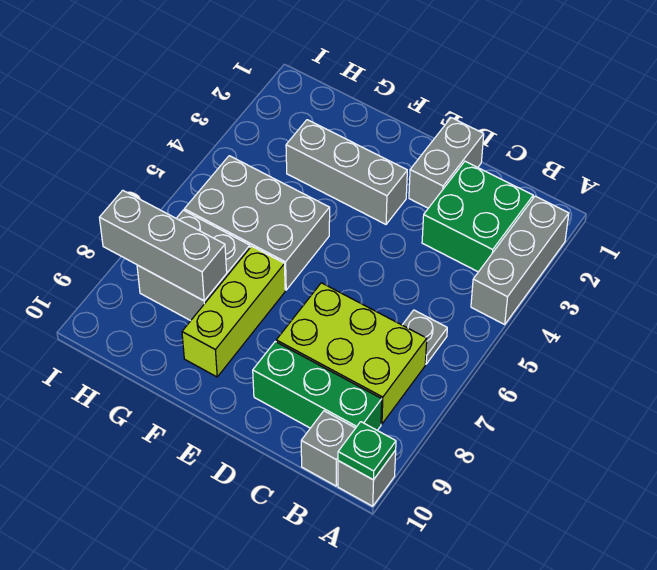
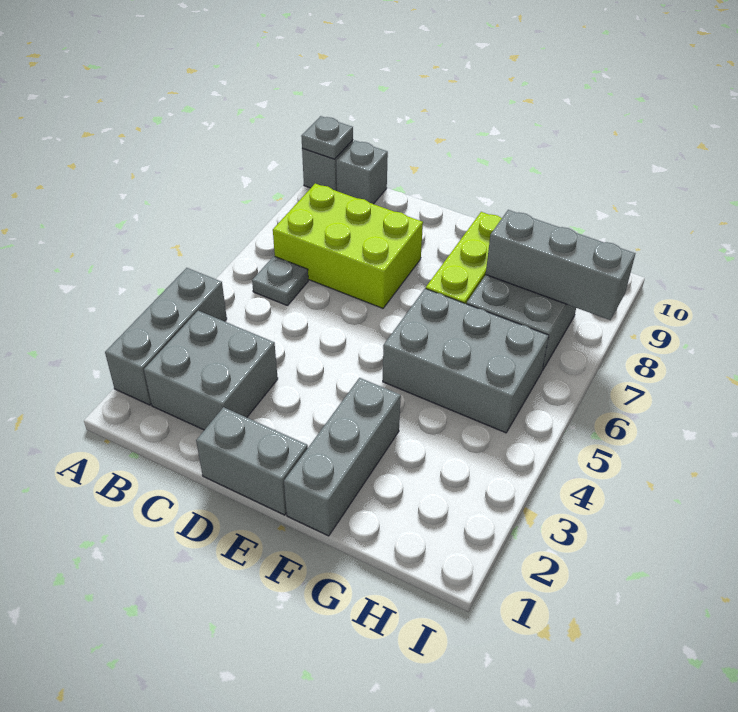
green plate A10 level 2 -> grey plate A10 level 2
green brick B2:C3 level 1 -> grey brick B2:C3 level 1
green brick B9:D9 level 1 -> none
grey brick D1:D2 level 1 -> grey brick D1:E1 level 1
grey brick E3:G3 level 1 -> grey brick F1:F3 level 1

